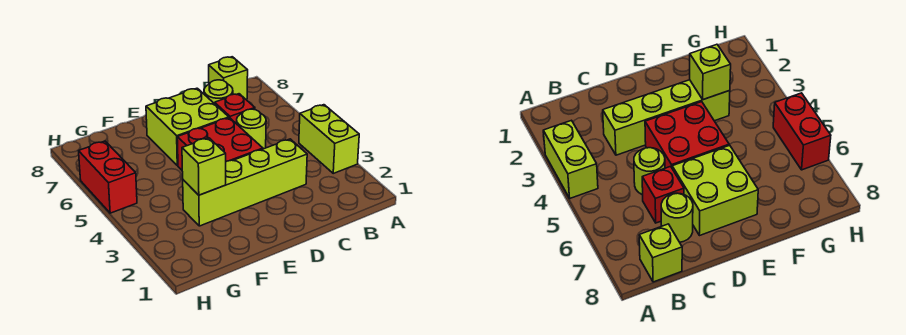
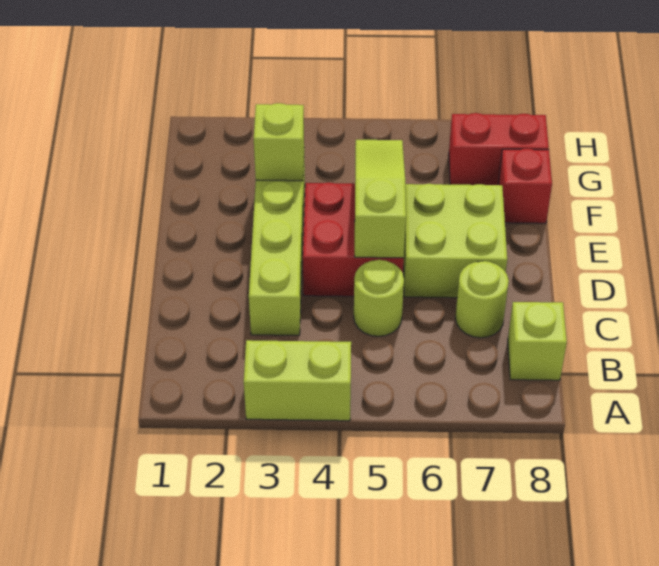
red brick C6 level 1 -> red brick F8 level 1
none -> lime slope D5:F5 level 2 top D
red brick H5:H6 level 1 -> red brick G7:G8 level 1

